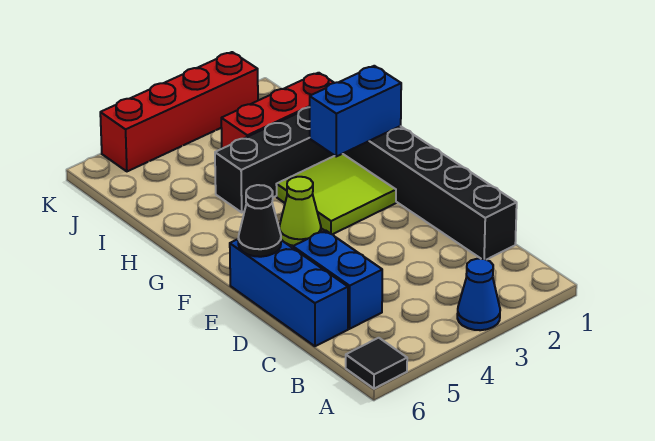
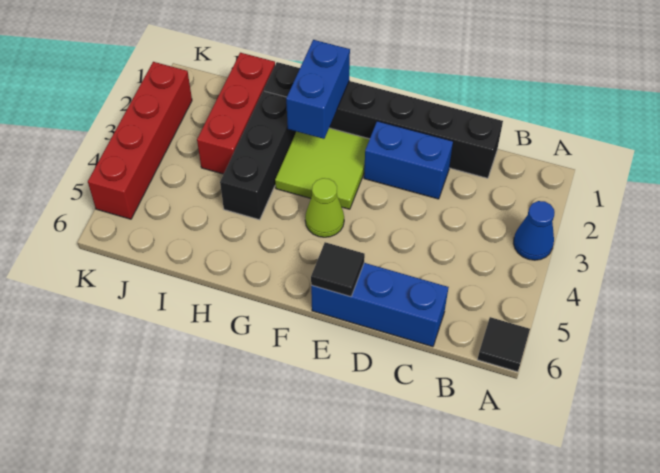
blue brick C5:D5 level 1 -> blue brick D2:E2 level 1
black cone E6 level 2 -> black tile E6 level 2

